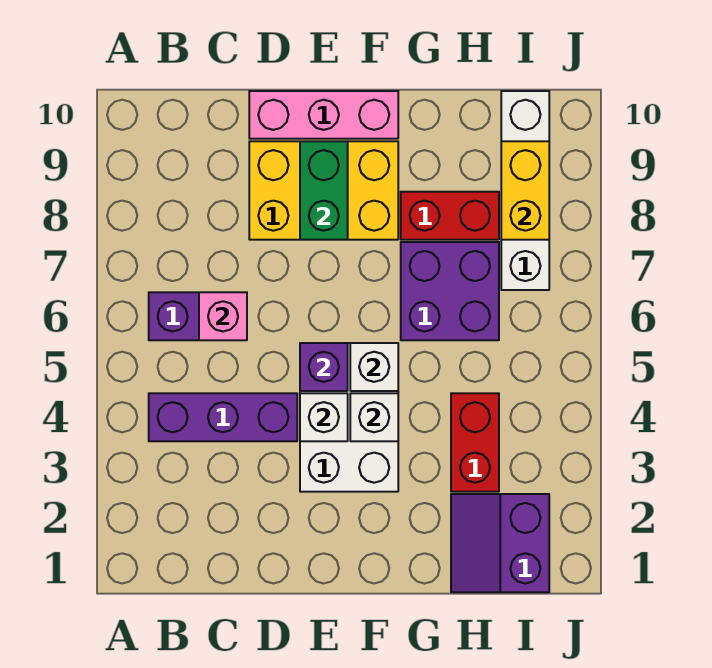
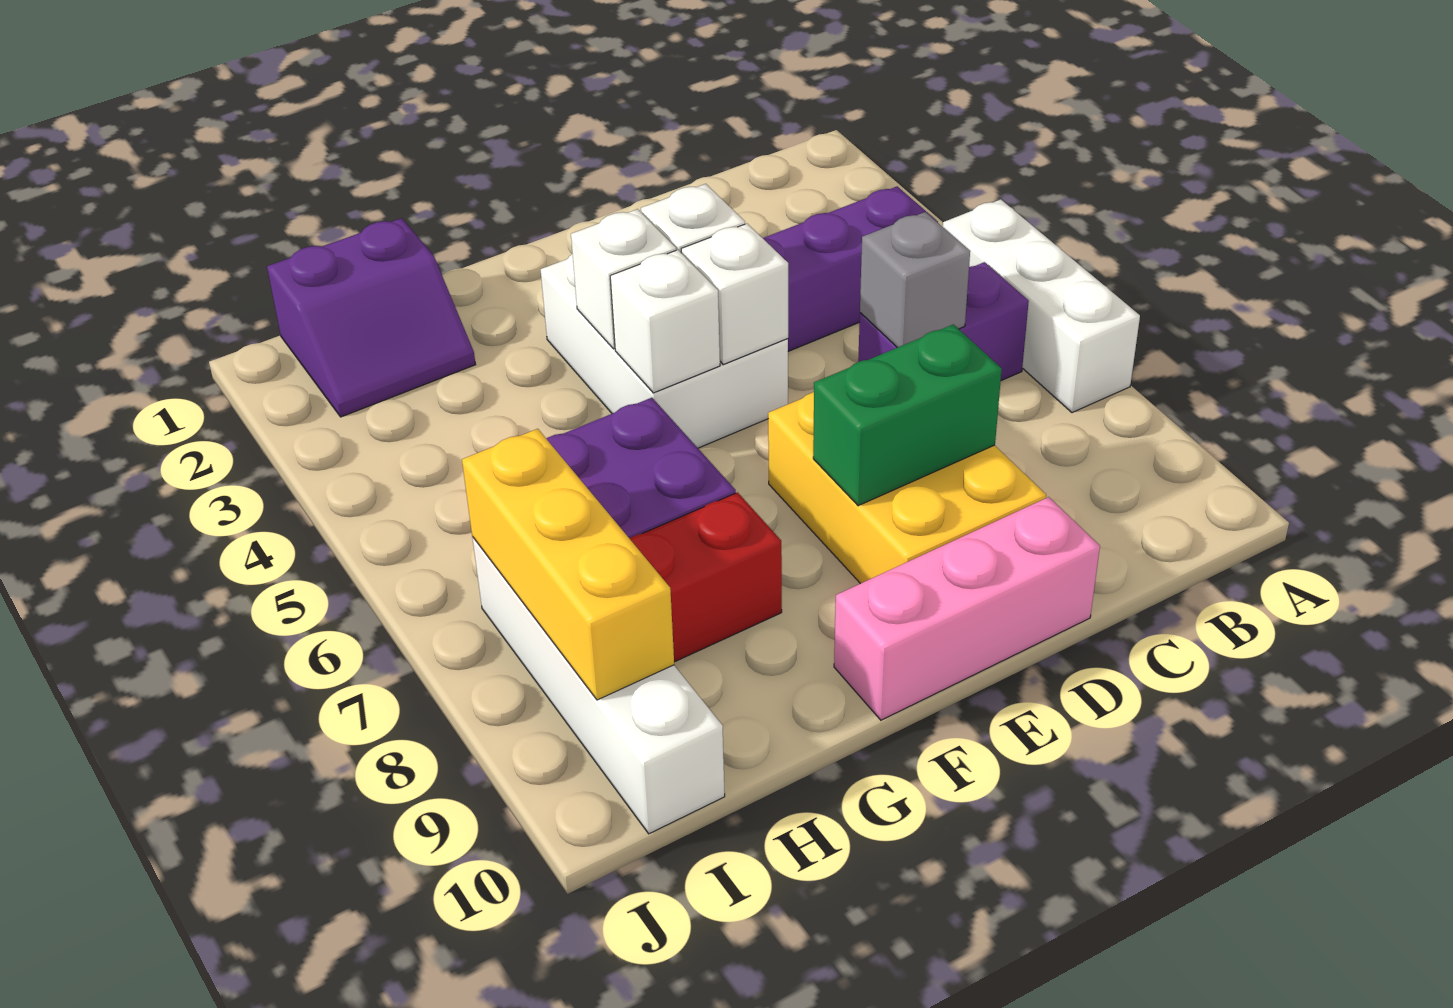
none -> white brick A5:A7 level 1
pink brick C6 level 2 -> grey brick C6 level 2
yellow brick D8:F9 level 1 -> yellow brick D7:E9 level 1
purple brick E5 level 2 -> white brick E5 level 2
green brick E8:E9 level 2 -> green brick D8:E8 level 2
purple slope H1:I2 level 1 top I -> purple slope H1:I2 level 1 top 1
red brick H3:H4 level 1 -> none
yellow brick I8:I9 level 2 -> yellow brick I7:I9 level 2

